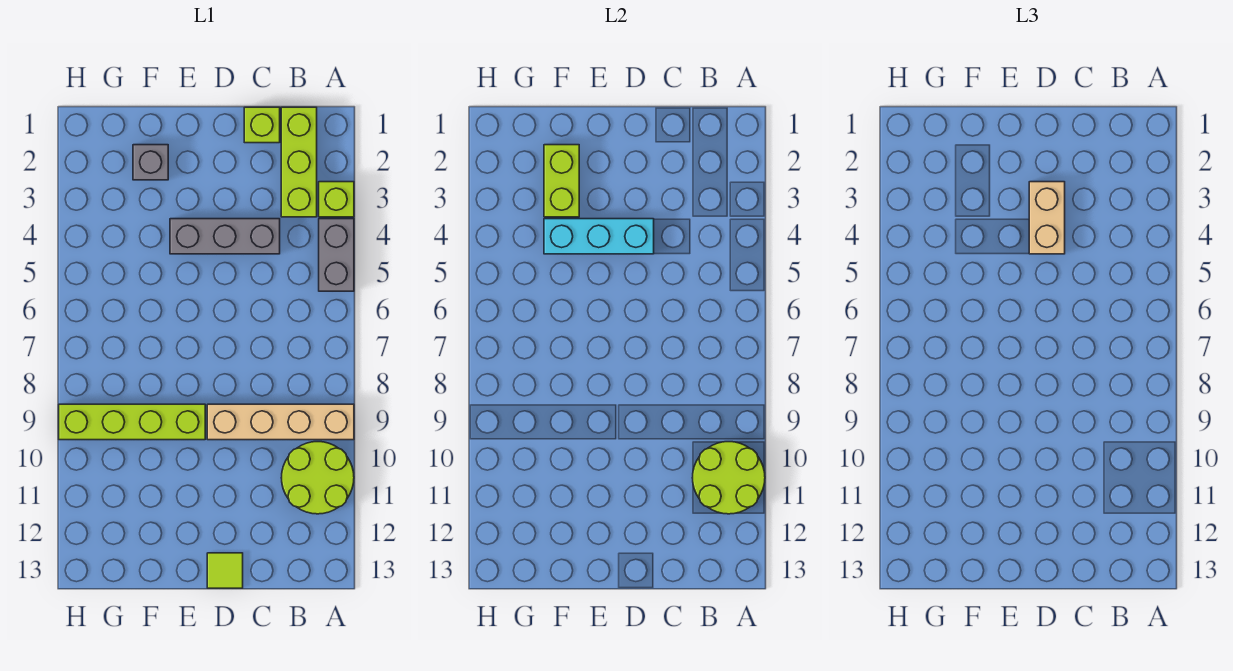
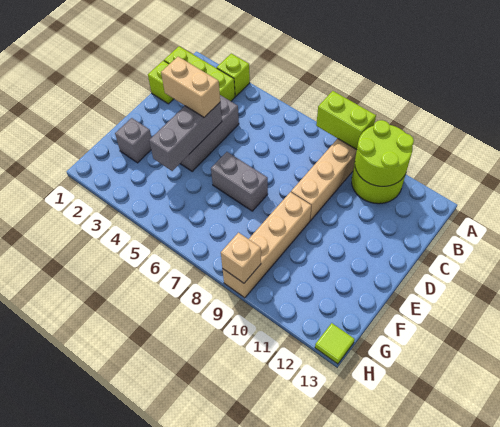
grey brick A4:A5 level 1 -> grey brick E6:E7 level 1
cyan brick D4:F4 level 2 -> grey brick D4:F4 level 2
lime tile D13 level 1 -> lime tile H13 level 1
lime brick E9:H9 level 1 -> tan brick E9:H9 level 1
lime brick F2:F3 level 2 -> lime brick A8:A9 level 2
none -> tan brick H9 level 2

